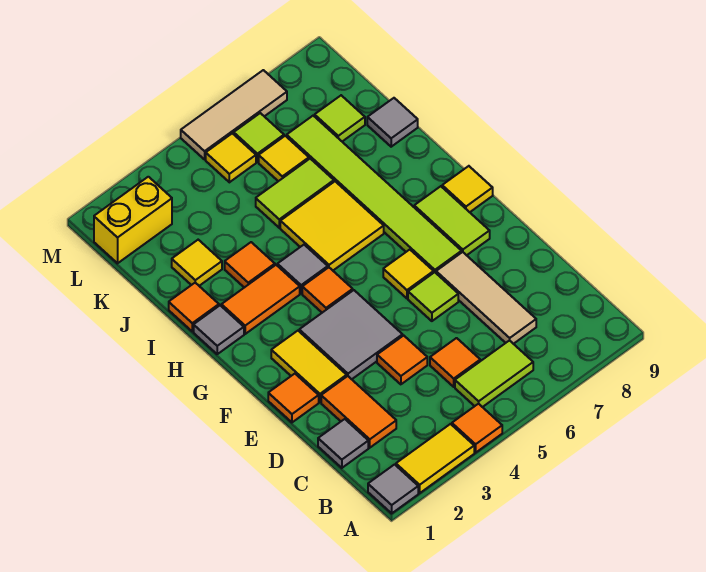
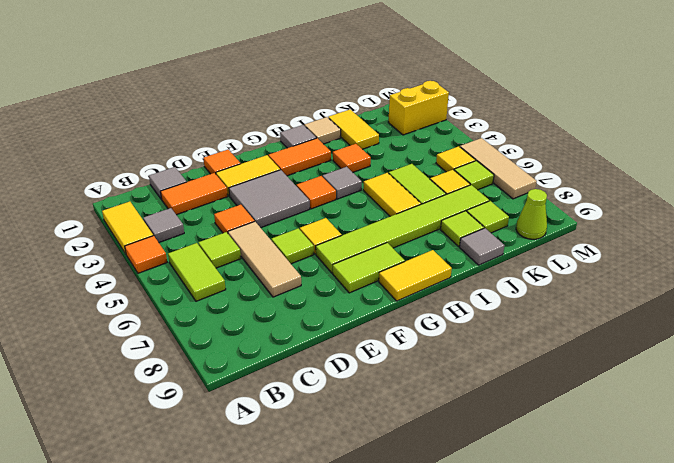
grey tile A1 level 1 -> grey tile B3 level 1
orange tile C5 level 1 -> lime tile C5 level 1
tan tile C7:E7 level 1 -> tan tile D5:D7 level 1
yellow tile G9 level 1 -> yellow tile G9:H9 level 1
orange tile H2:H3 level 1 -> orange tile G2:H2 level 1
yellow tile H5:I6 level 1 -> yellow tile I5:I6 level 1
orange tile I1 level 1 -> tan tile I1 level 1
yellow tile J2 level 1 -> yellow tile J1:J2 level 1
none -> lime tile J8 level 1
yellow brick L1:L2 level 1 -> yellow brick L2:M2 level 1
none -> lime cone L9 level 1

